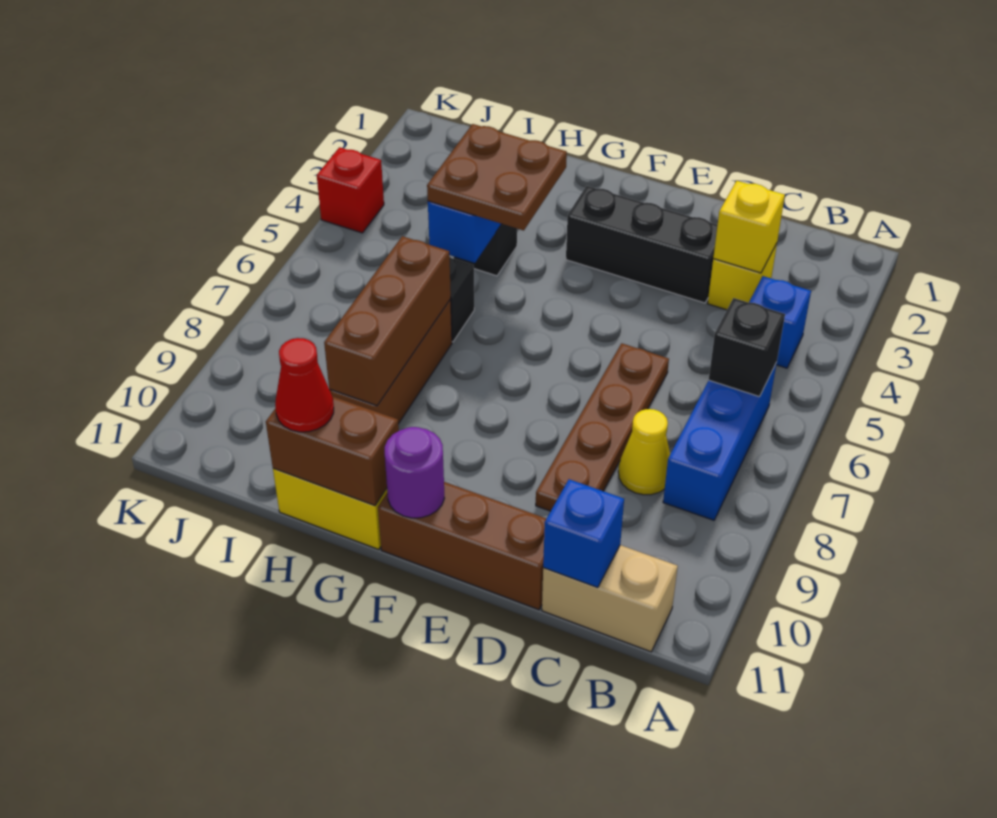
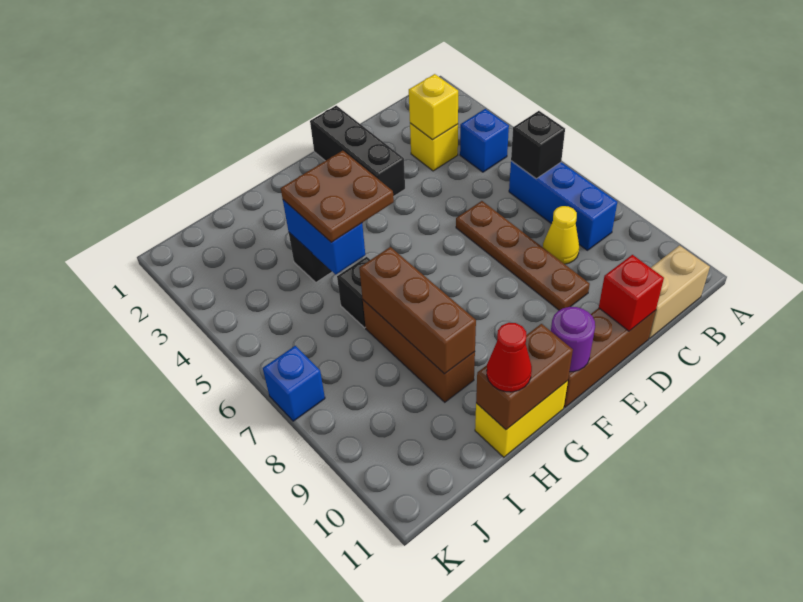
blue brick C11 level 2 -> blue brick K7 level 1
black brick D3:F3 level 1 -> black brick E1:E3 level 1
red brick K4 level 1 -> red brick D11 level 2

